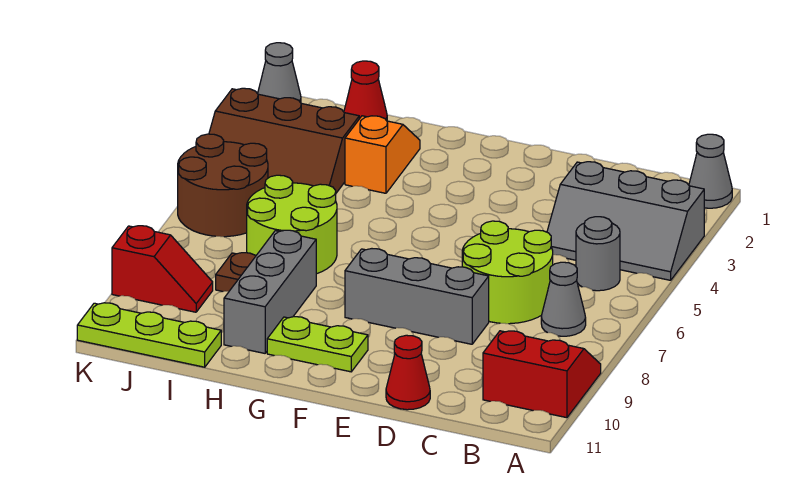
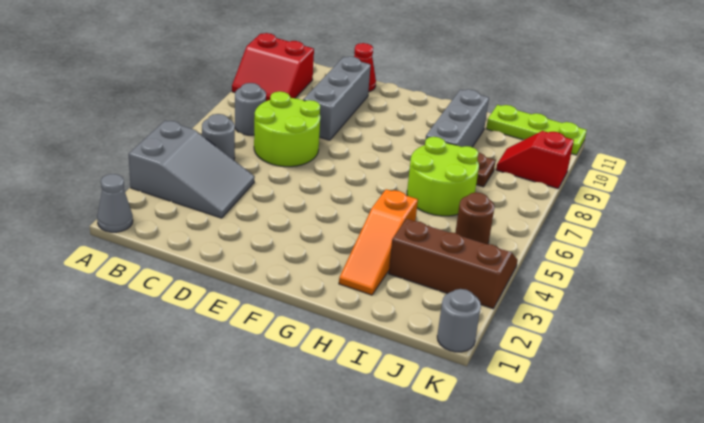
grey slope A3:C4 level 1 top 3 -> grey slope A3:C4 level 1 top A
grey cone B7 level 1 -> grey round brick B7 level 1
grey brick D8:F8 level 1 -> grey brick D8:D10 level 1
lime plate F10:G10 level 1 -> none
orange slope H2:H3 level 1 top 3 -> orange slope H2:H4 level 1 top 4
red cone I1 level 1 -> none
brown round brick J5:K6 level 1 -> brown round brick J5 level 1
grey cone K1 level 1 -> grey round brick K1 level 1

